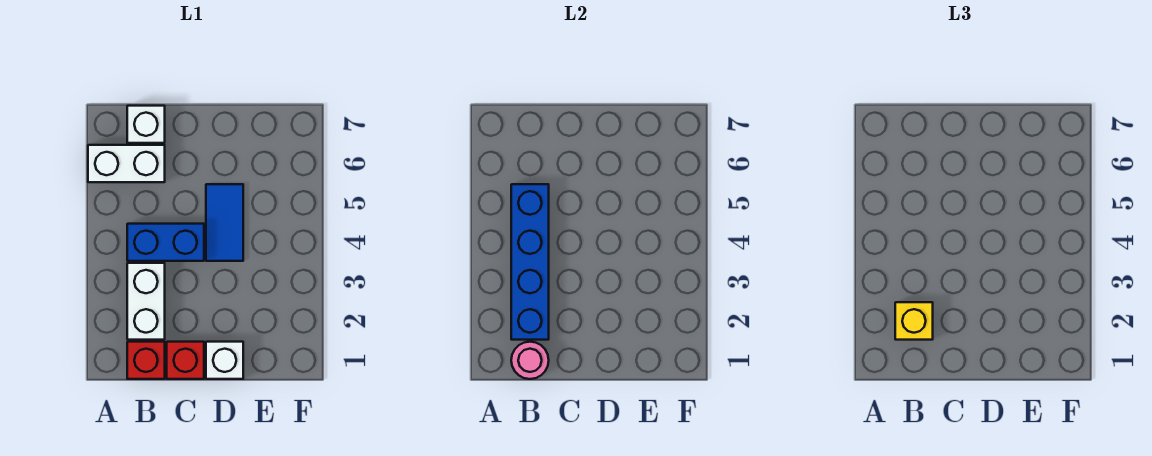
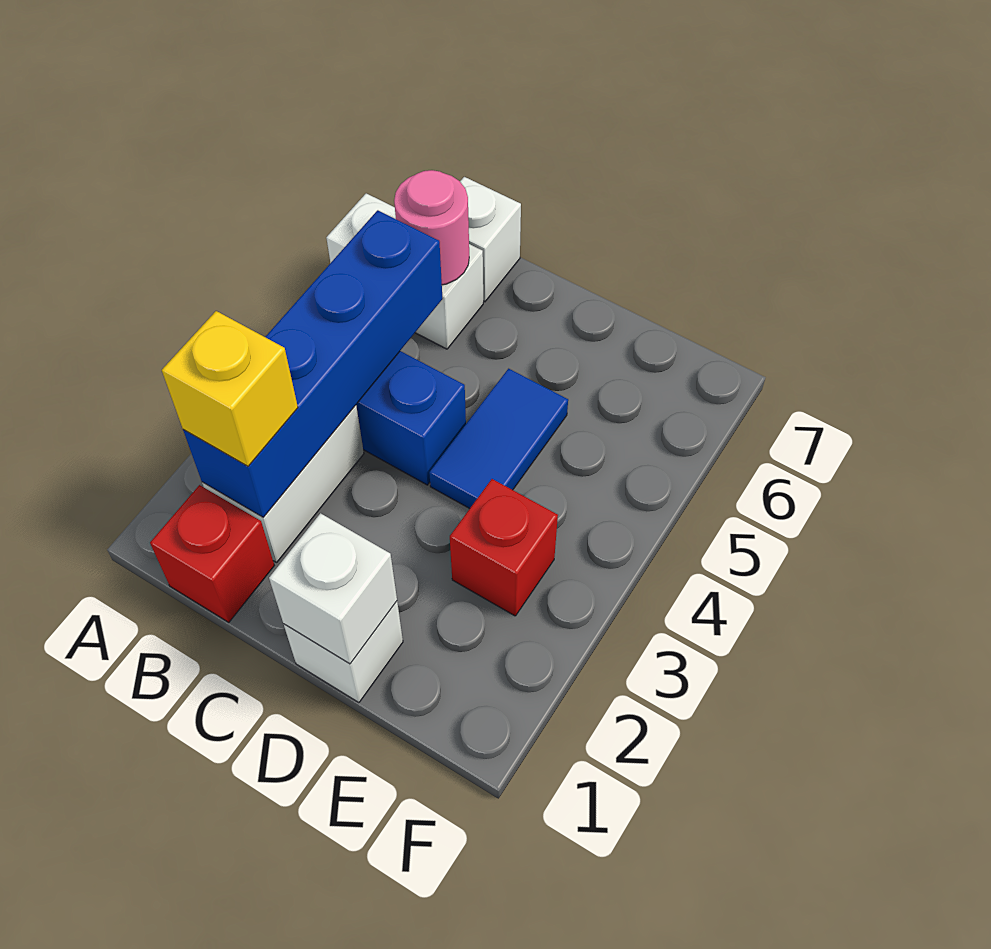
pink round brick B1 level 2 -> pink round brick B6 level 2
red brick C1 level 1 -> red brick E3 level 1
none -> white brick D1 level 2

